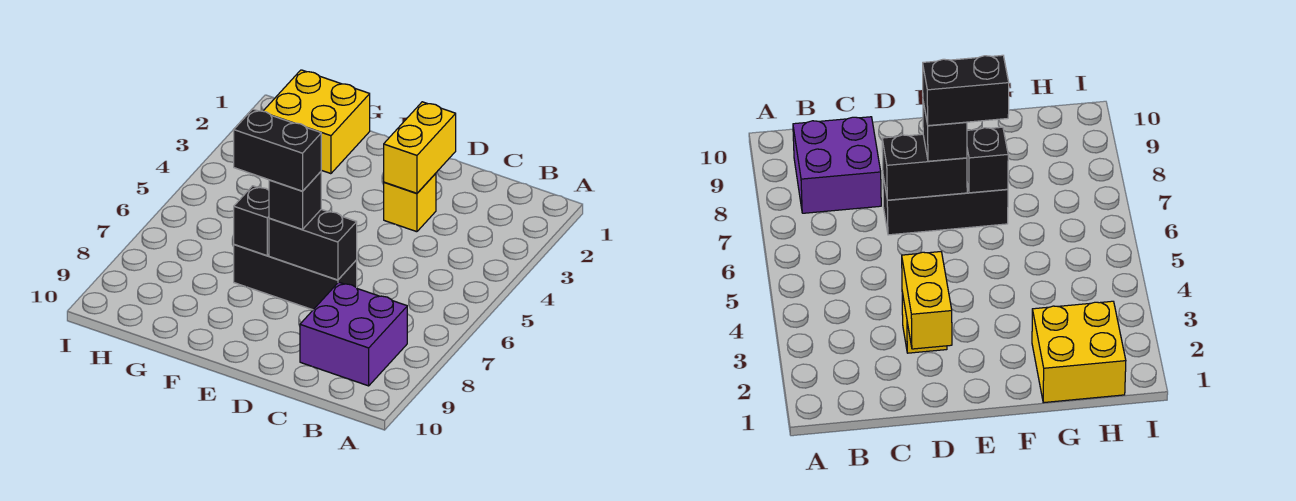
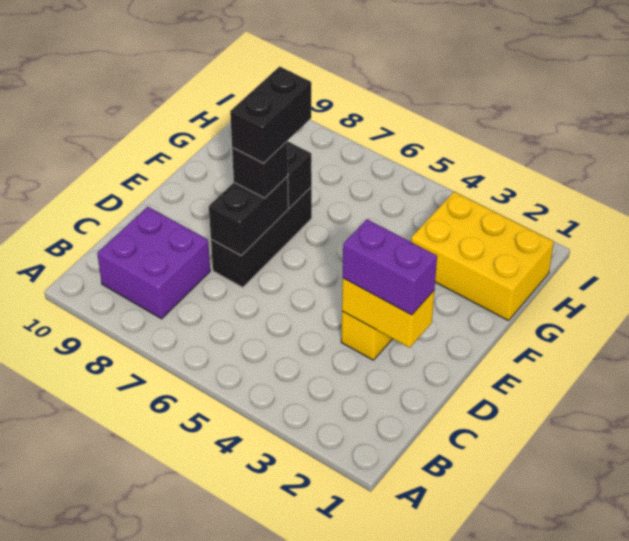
none -> purple brick D2:D3 level 3
yellow brick G1:H2 level 1 -> yellow brick G1:H3 level 1

